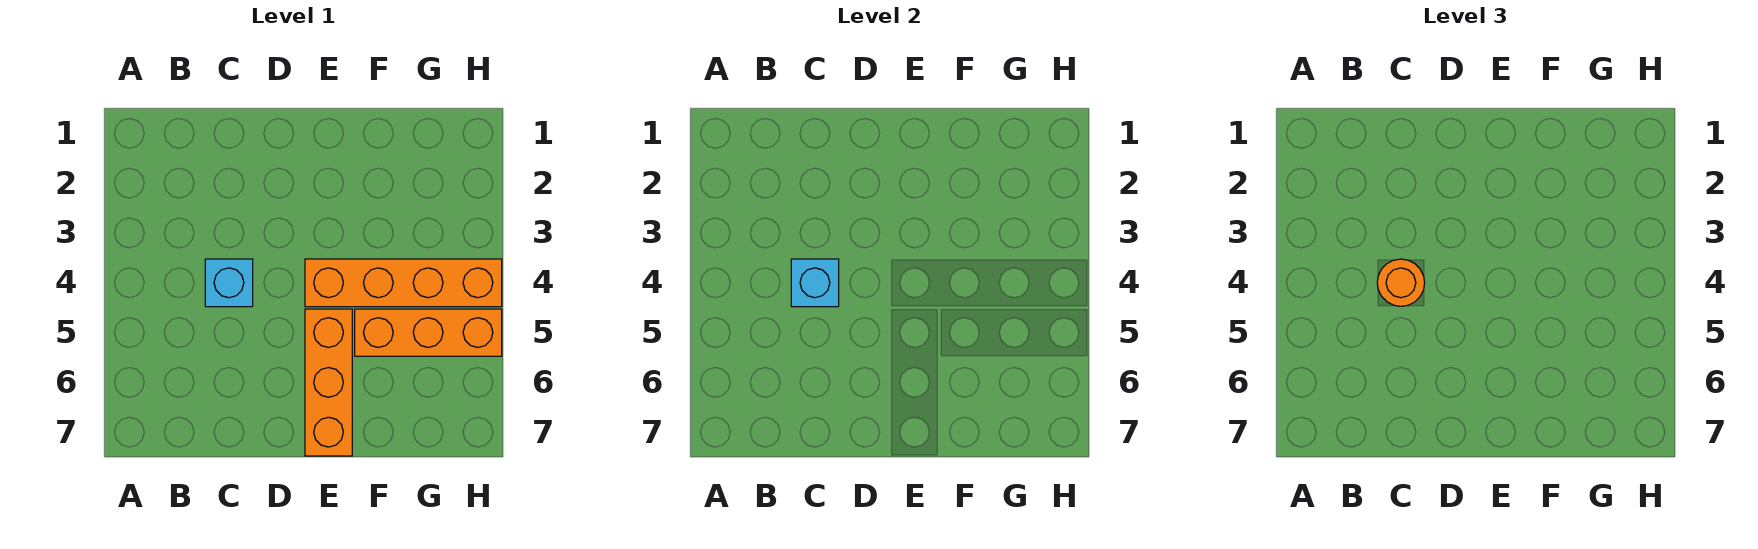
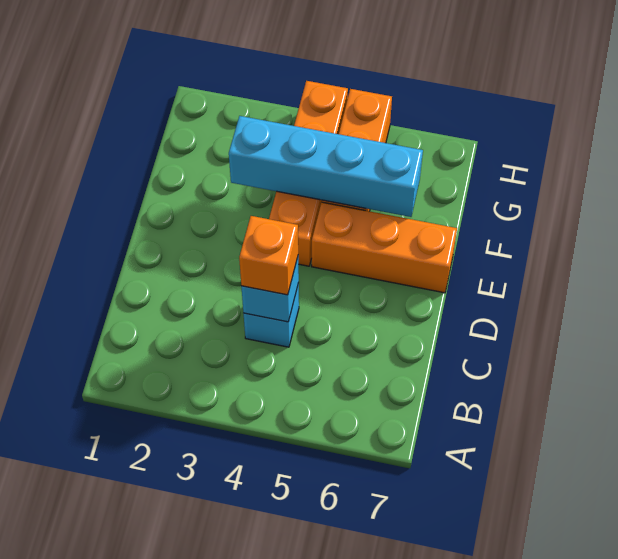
orange round brick C4 level 3 -> orange brick C4 level 3
none -> cyan brick F3:F6 level 2

